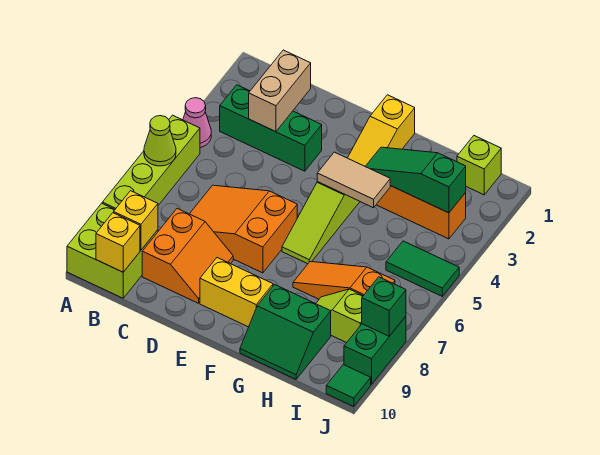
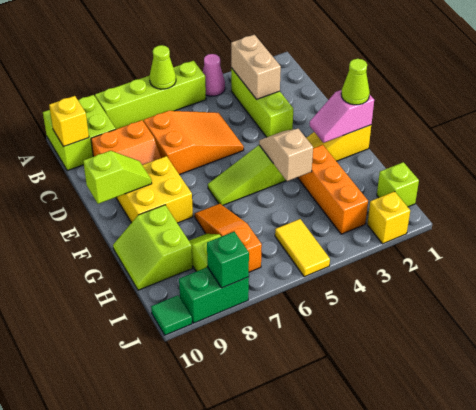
green brick B3:D3 level 1 -> lime brick B3:D3 level 1
yellow brick B9 level 2 -> yellow brick J2 level 1
tan brick C2:C3 level 2 -> tan brick B3:C3 level 2
orange slope C6:E7 level 1 top E -> orange slope C5:D7 level 1 top 7
yellow brick E9:F9 level 1 -> yellow brick E8:F9 level 1
none -> lime slope E9:E10 level 2 top 10
none -> pink slope F1:F2 level 2 top 1
none -> lime cone F1 level 3
tan tile F4:G4 level 2 -> tan slope F4:G4 level 2 top G
green slope G3:I3 level 2 top I -> none
green slope G9:H10 level 1 top 9 -> lime slope G9:H10 level 1 top 9
green tile I5:J5 level 1 -> yellow tile I5:J5 level 1

